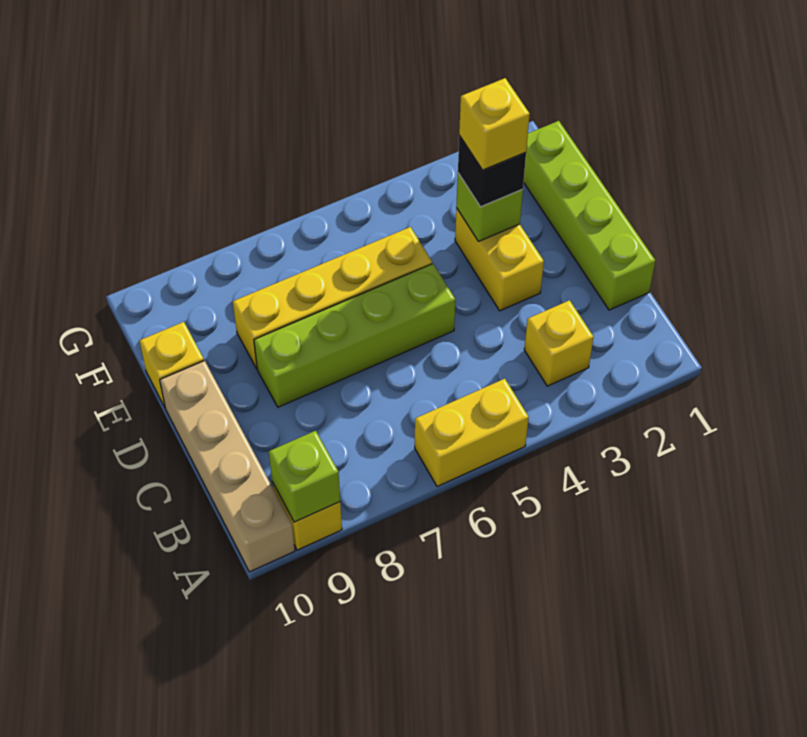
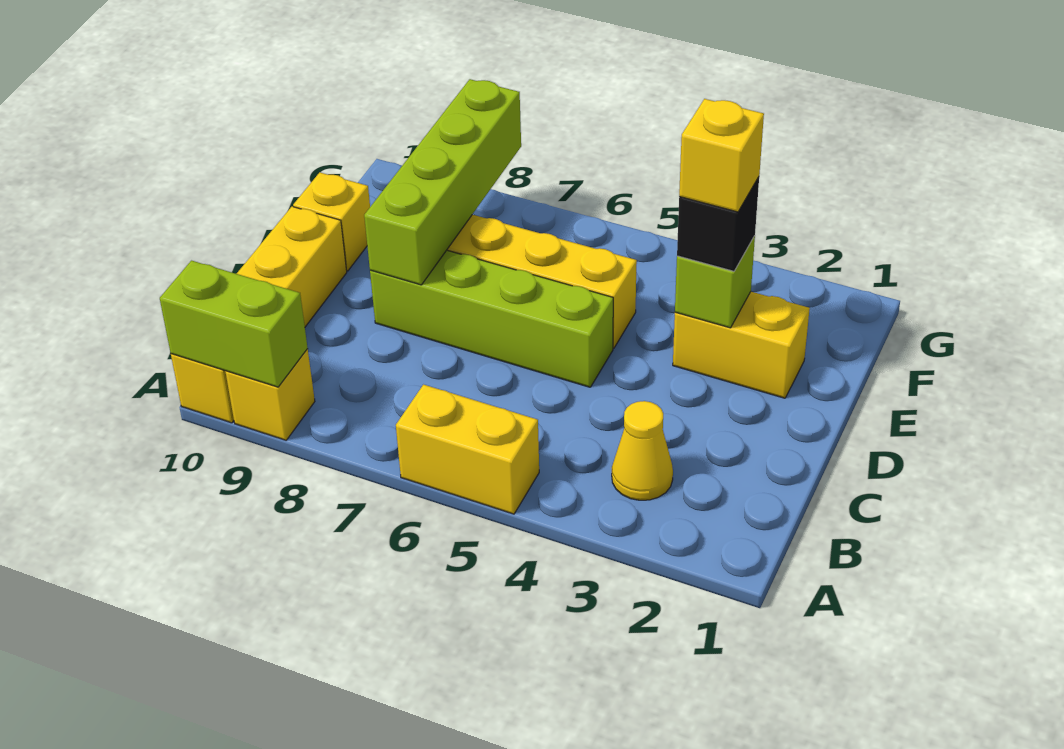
lime brick A9 level 2 -> lime brick A9:A10 level 2
tan brick A10:D10 level 1 -> yellow brick A10:D10 level 1
yellow brick B3 level 1 -> yellow cone B3 level 1
lime brick C1:F1 level 1 -> lime brick D8:G8 level 2
yellow brick D3:E3 level 1 -> yellow brick E2:E3 level 1

